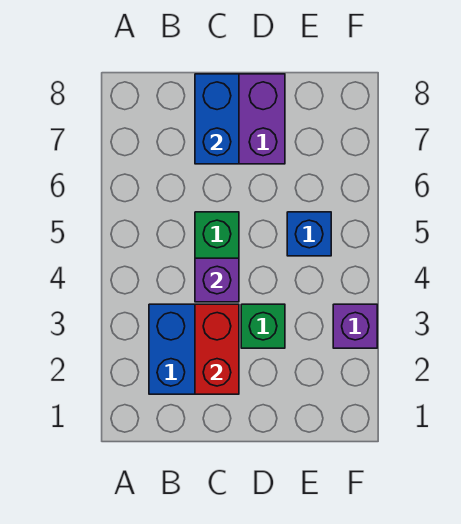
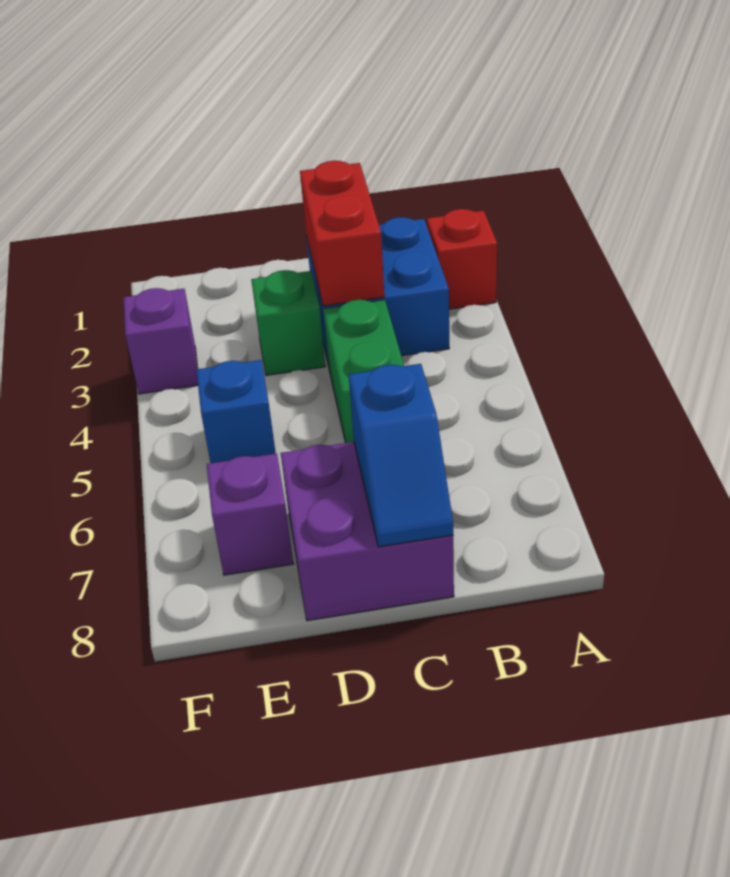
none -> red brick A2 level 1
purple brick C4 level 2 -> purple brick E7 level 1
blue brick C7:C8 level 2 -> blue slope C7:C8 level 2 top 7

